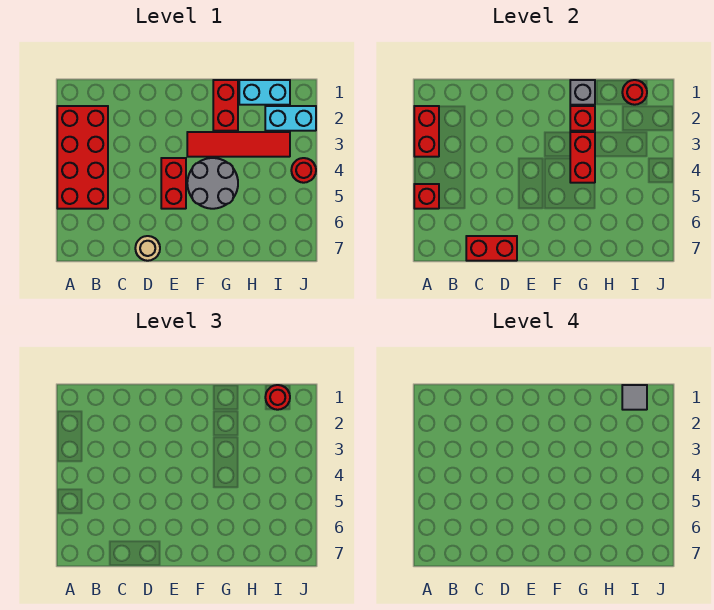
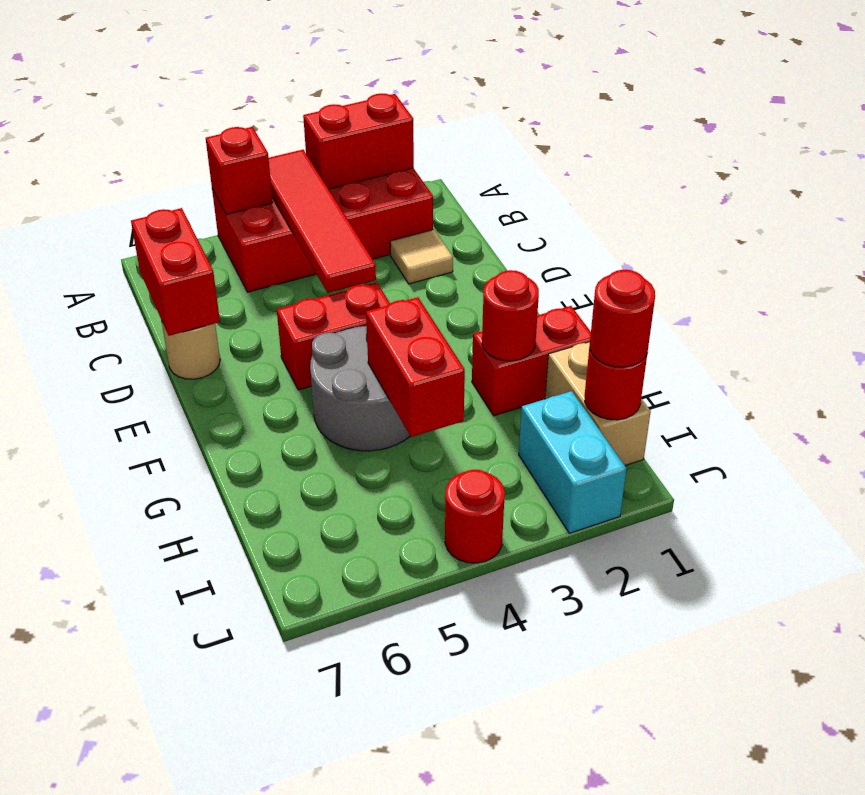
none -> tan tile C2 level 1
red tile F3:I3 level 1 -> red tile A4:D4 level 2
grey brick G1 level 2 -> none
red brick G2 level 2 -> red round brick G2 level 2
red brick G3:G4 level 2 -> red brick G4:H4 level 2
cyan brick H1:I1 level 1 -> tan brick H1:I1 level 1
grey tile I1 level 4 -> none

